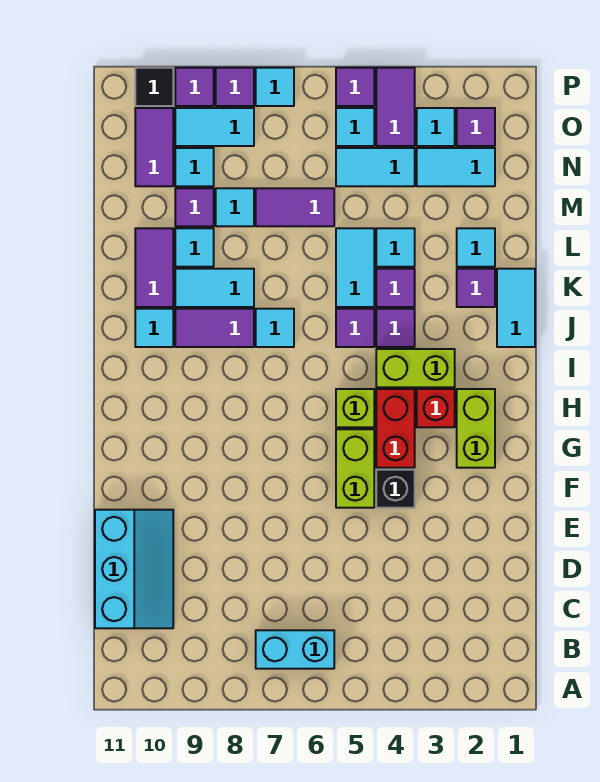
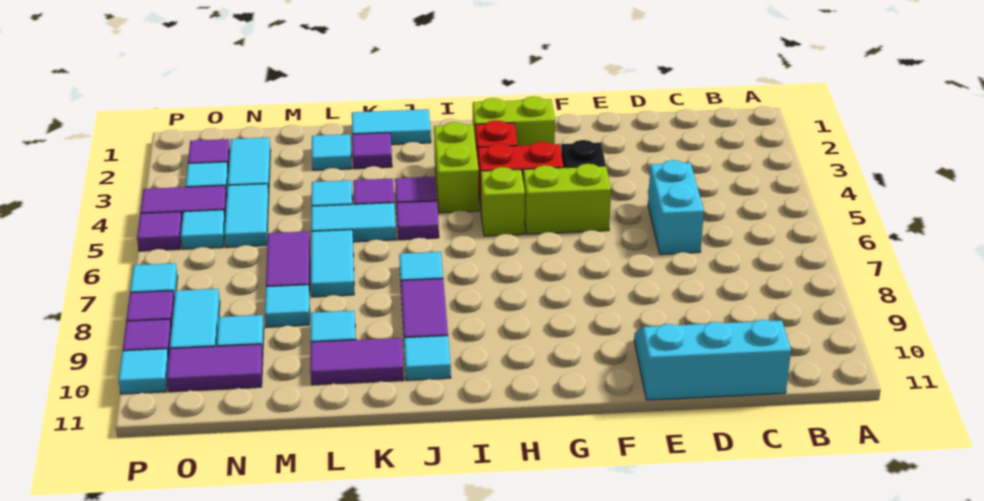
cyan brick B6:B7 level 1 -> cyan brick D5:D6 level 1
cyan tile K8:K9 level 1 -> cyan tile L6:L7 level 1
purple tile M9 level 1 -> none
black tile P10 level 1 -> cyan tile P10 level 1

